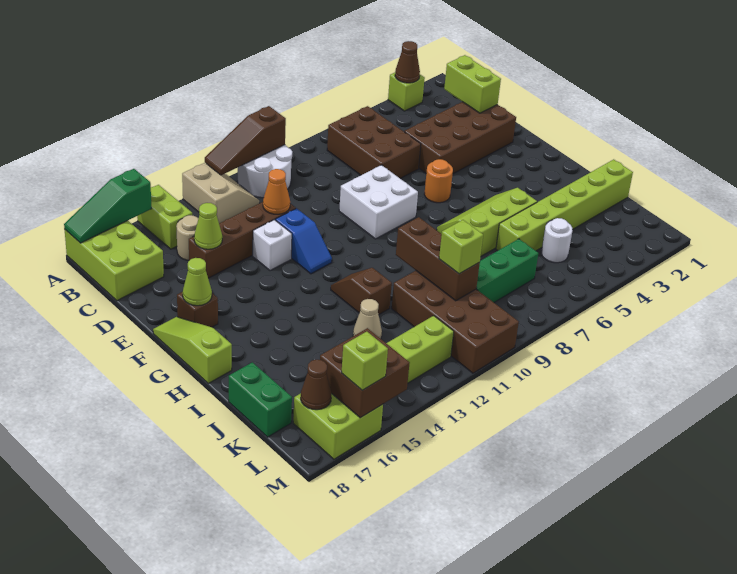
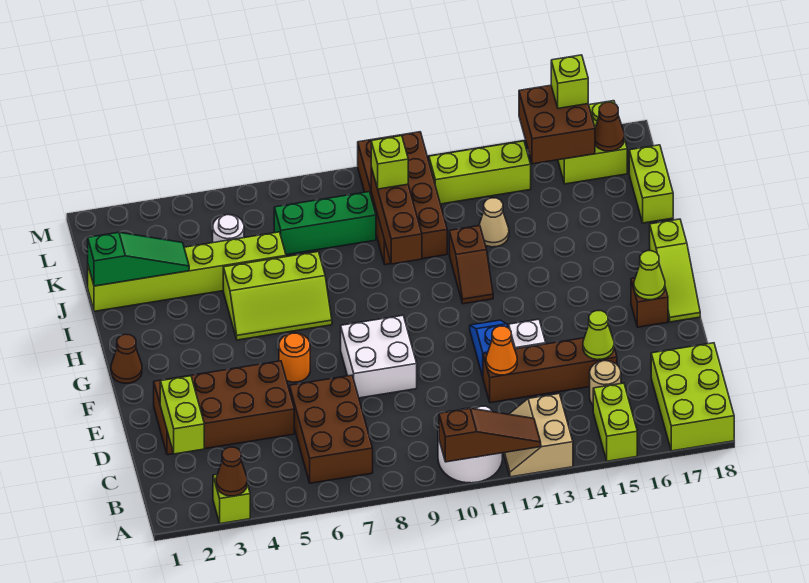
green slope A16:A18 level 2 top 16 -> green slope J1:J3 level 2 top 1
none -> brown cone G1 level 1
green brick J18:K18 level 1 -> lime brick J18:K18 level 1

